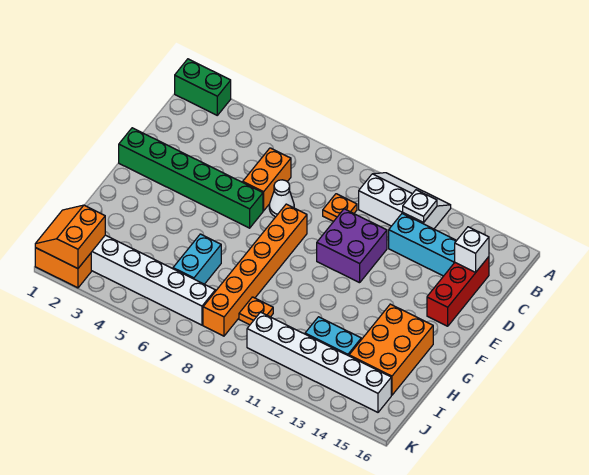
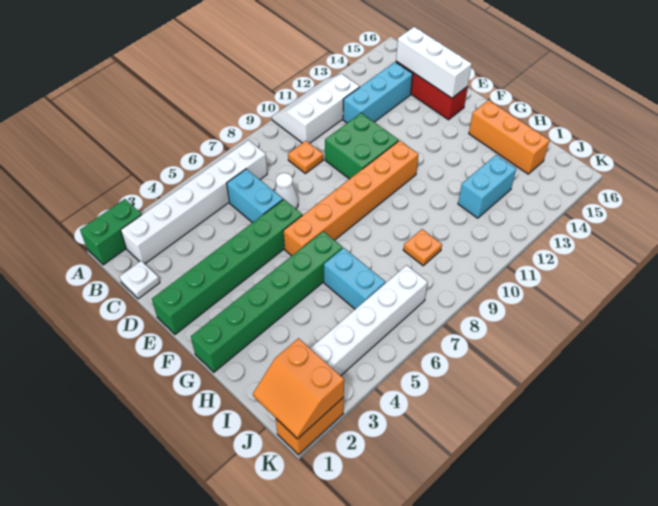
white plate B12 level 2 -> white plate C1 level 1
orange brick C6:D6 level 1 -> cyan brick C6:D6 level 1
white brick C15 level 2 -> white brick C15:E15 level 2
purple brick D10:E11 level 1 -> green brick D10:E11 level 1
orange brick E8:J8 level 1 -> orange brick F6:F11 level 1
none -> green brick G1:G6 level 1
orange brick G14:I15 level 1 -> orange brick G15:I15 level 1
white brick J10:J15 level 1 -> white brick B2:B7 level 1

